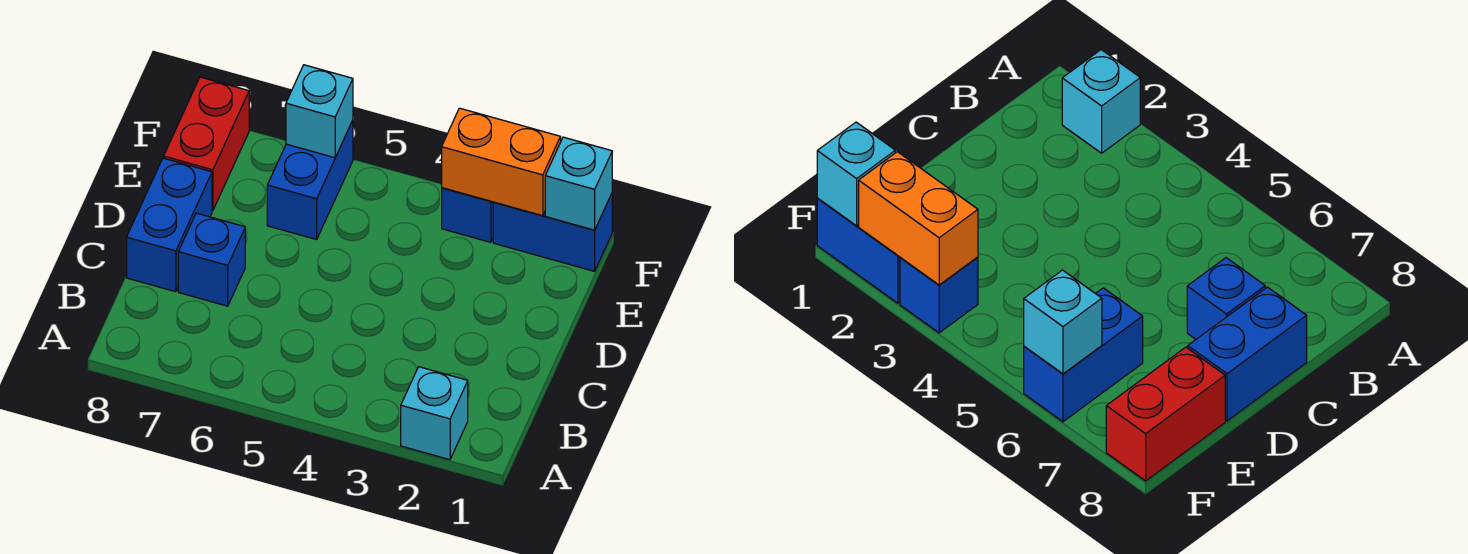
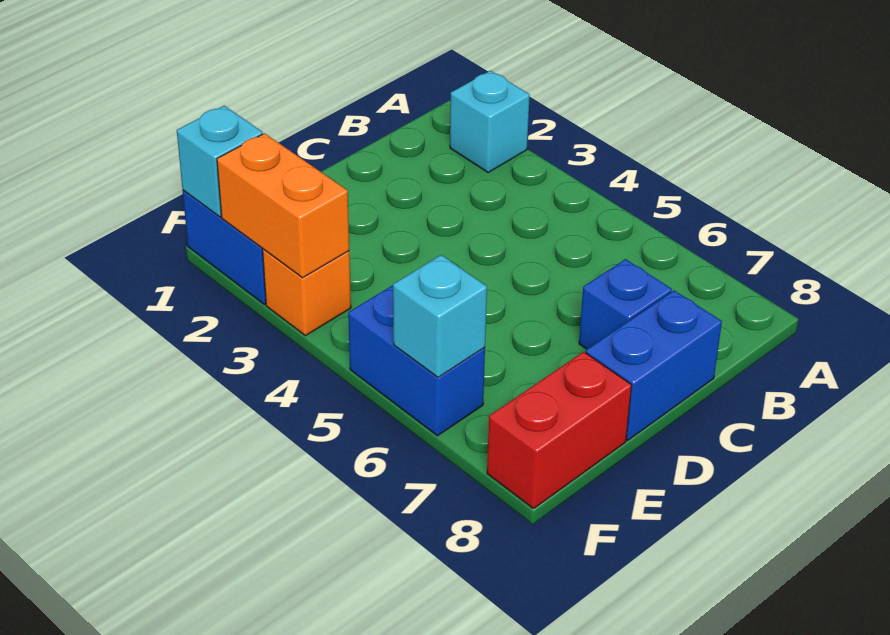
blue brick E6:F6 level 1 -> blue brick F5:F6 level 1
blue brick F3 level 1 -> orange brick F3 level 1

